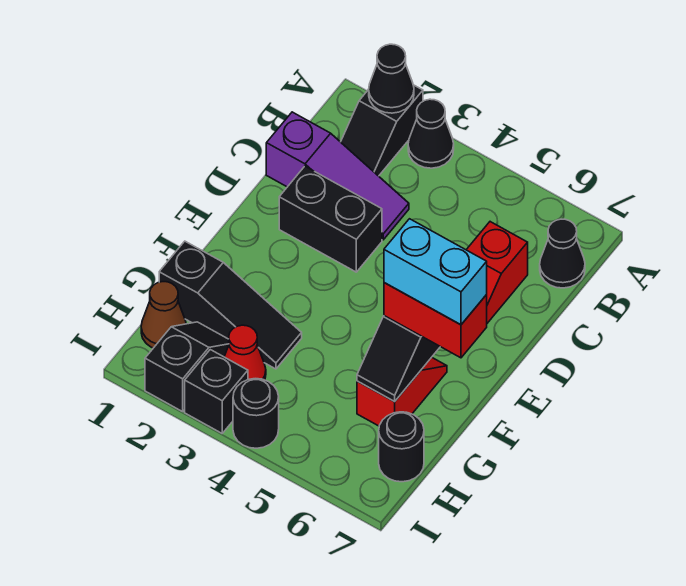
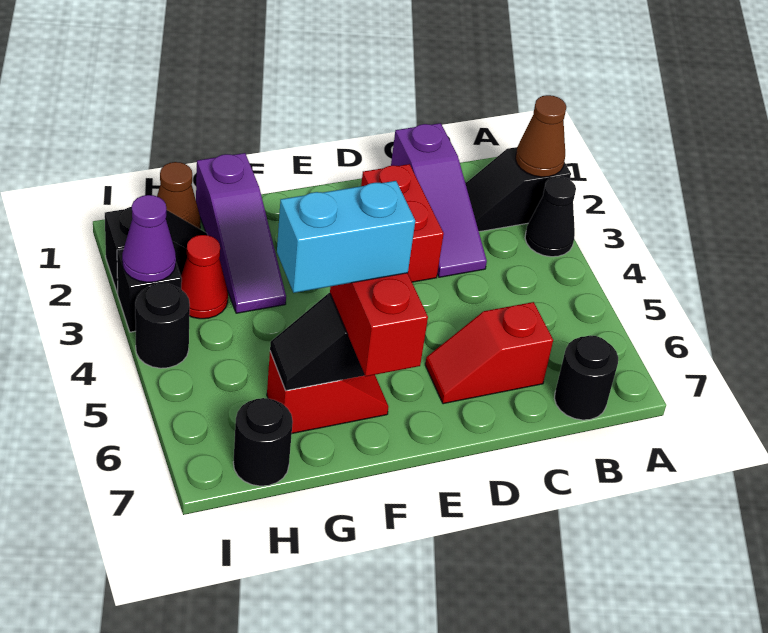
black cone A2 level 2 -> brown cone A2 level 2
black cone B7 level 1 -> black round brick B7 level 1
black brick D2:D3 level 1 -> red brick D2:D3 level 1
cyan brick F6:F7 level 4 -> cyan brick F6:G6 level 4
black slope G1:G3 level 1 top 1 -> purple slope G1:G3 level 1 top 1
none -> purple cone I3 level 2

